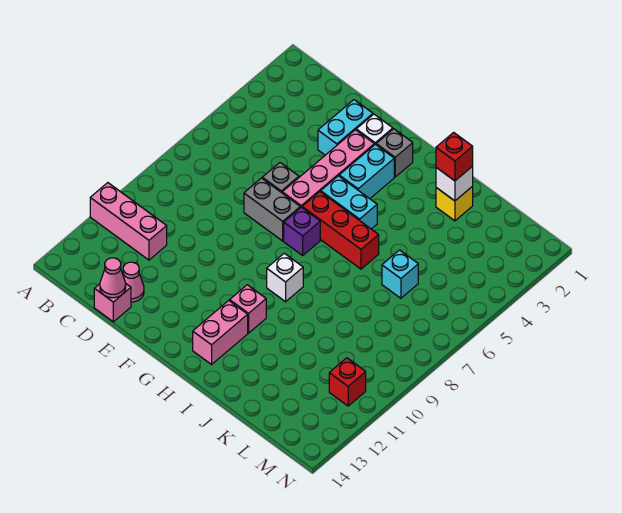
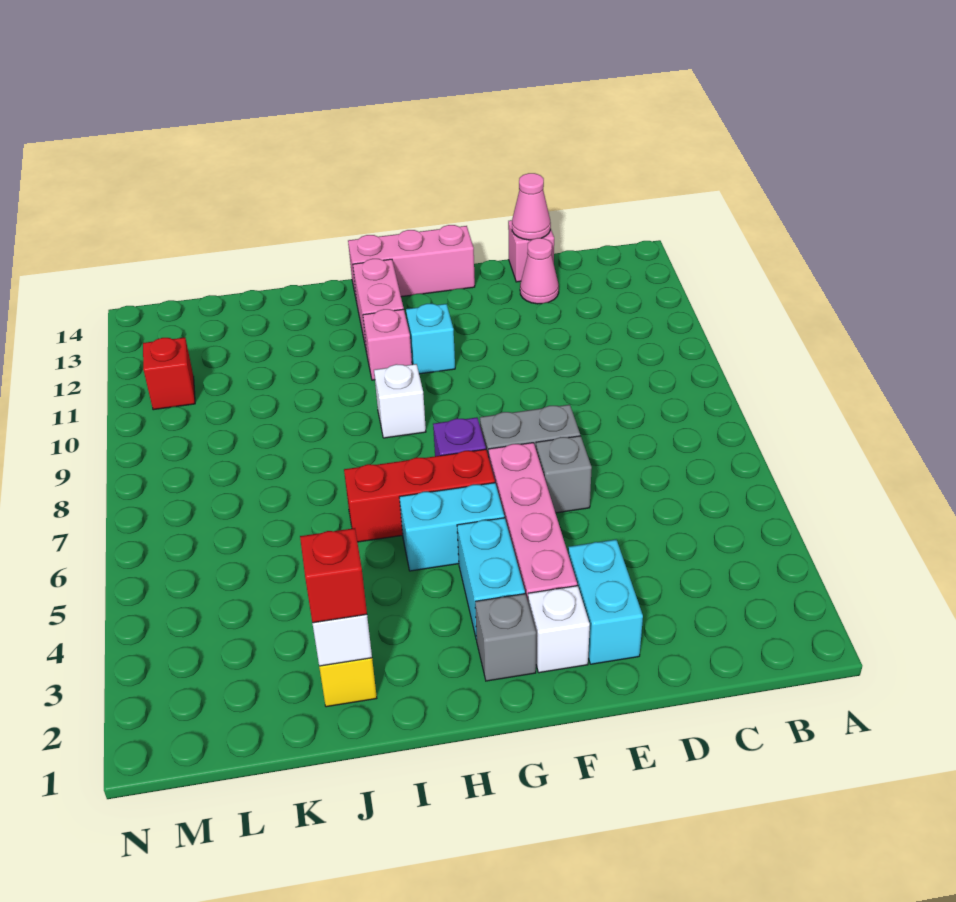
pink brick A11:C11 level 1 -> pink brick F14:H14 level 1
cyan brick K6 level 1 -> cyan brick G11 level 1

